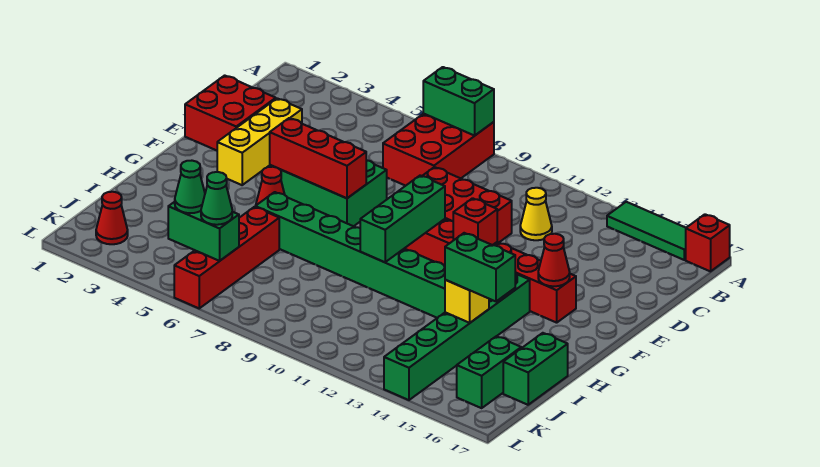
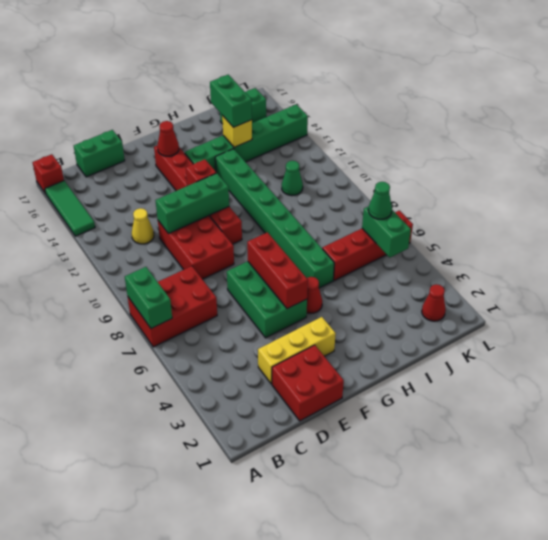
green brick F10:H10 level 2 -> green brick D11:F11 level 2
green brick I17:J17 level 1 -> green brick C17:D17 level 1
green cone K5 level 3 -> green cone J11 level 1

